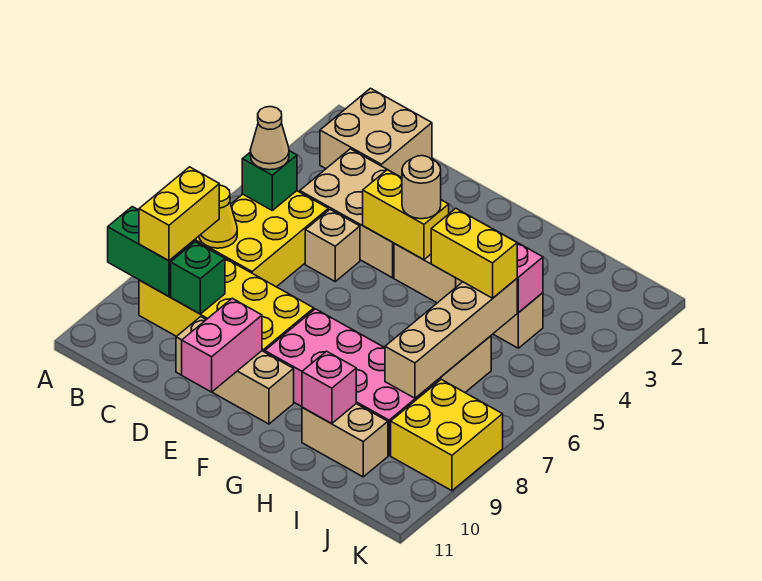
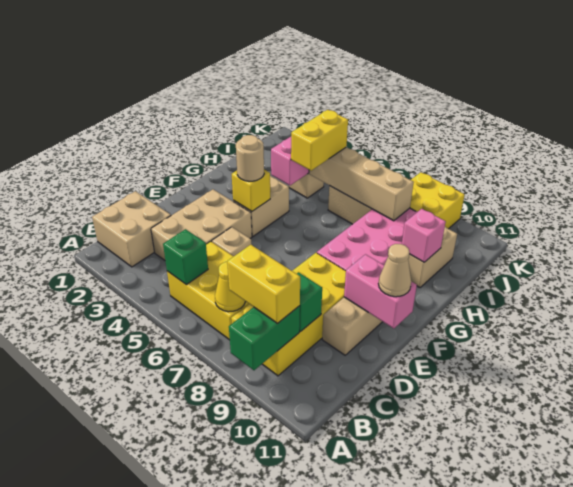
tan cone B5 level 3 -> tan cone E11 level 3
yellow brick E4:F4 level 2 -> yellow brick F4 level 2

